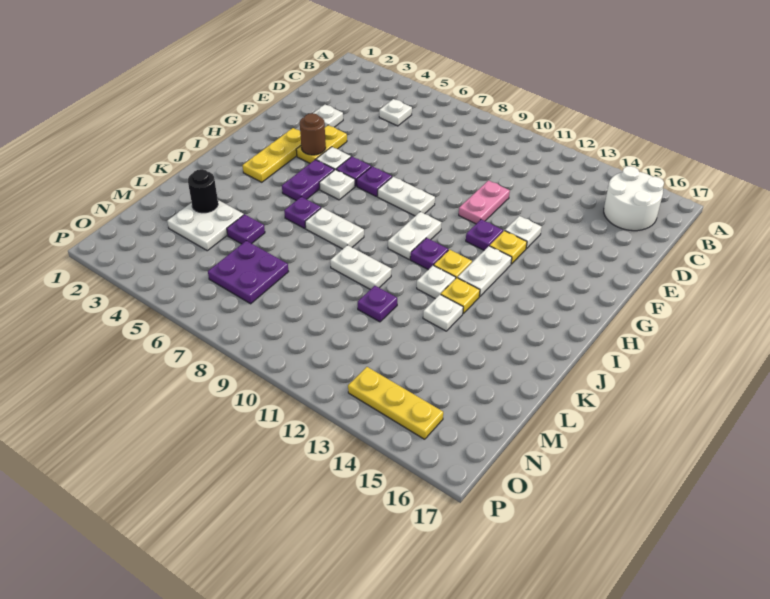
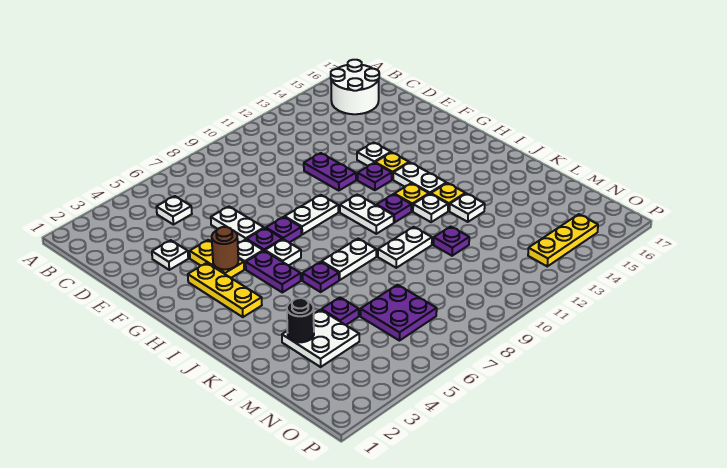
none -> white plate E6:F6 level 1
pink plate E11:F11 level 1 -> purple plate E11:F11 level 1

